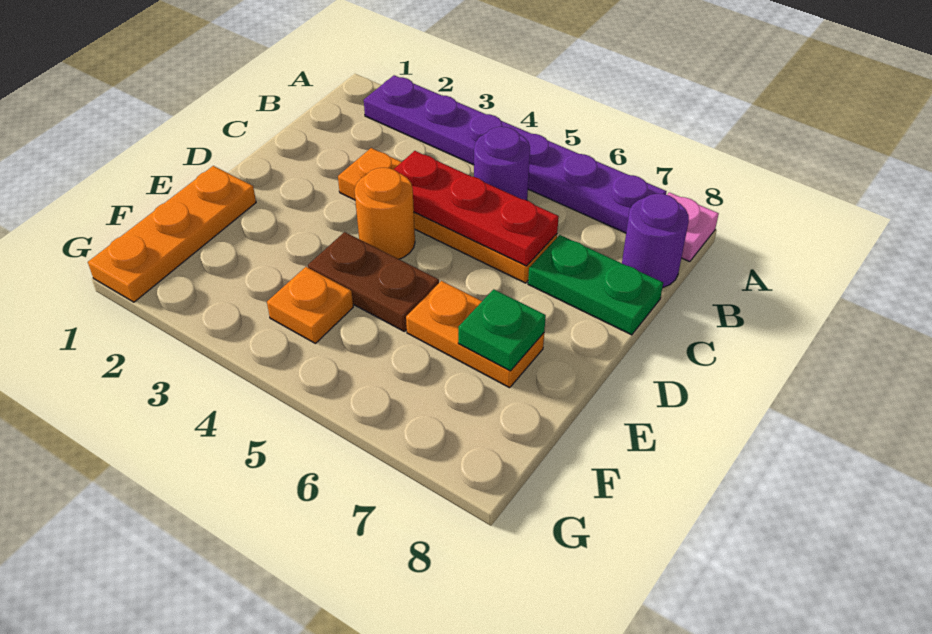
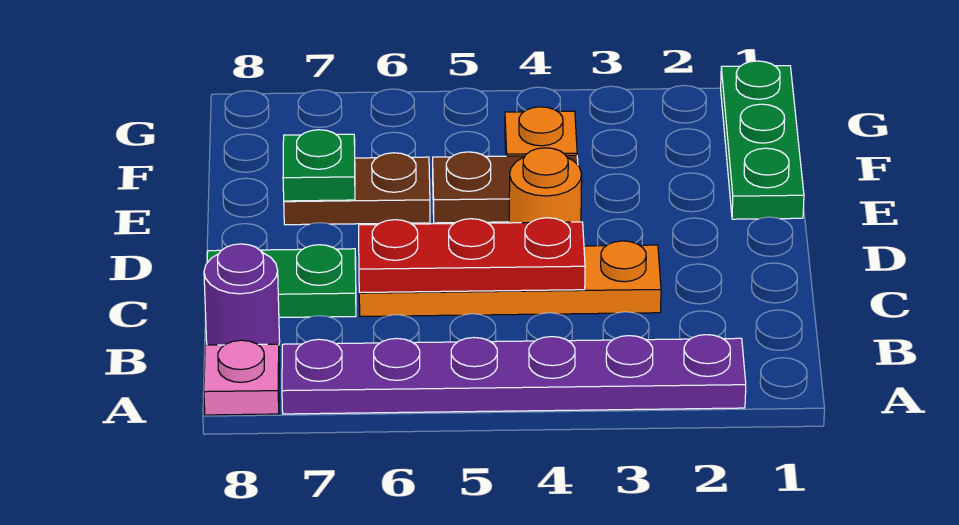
purple round brick B5 level 1 -> none
orange plate E1:G1 level 1 -> green plate E1:G1 level 1
orange plate E6:E7 level 1 -> brown plate E6:E7 level 1

